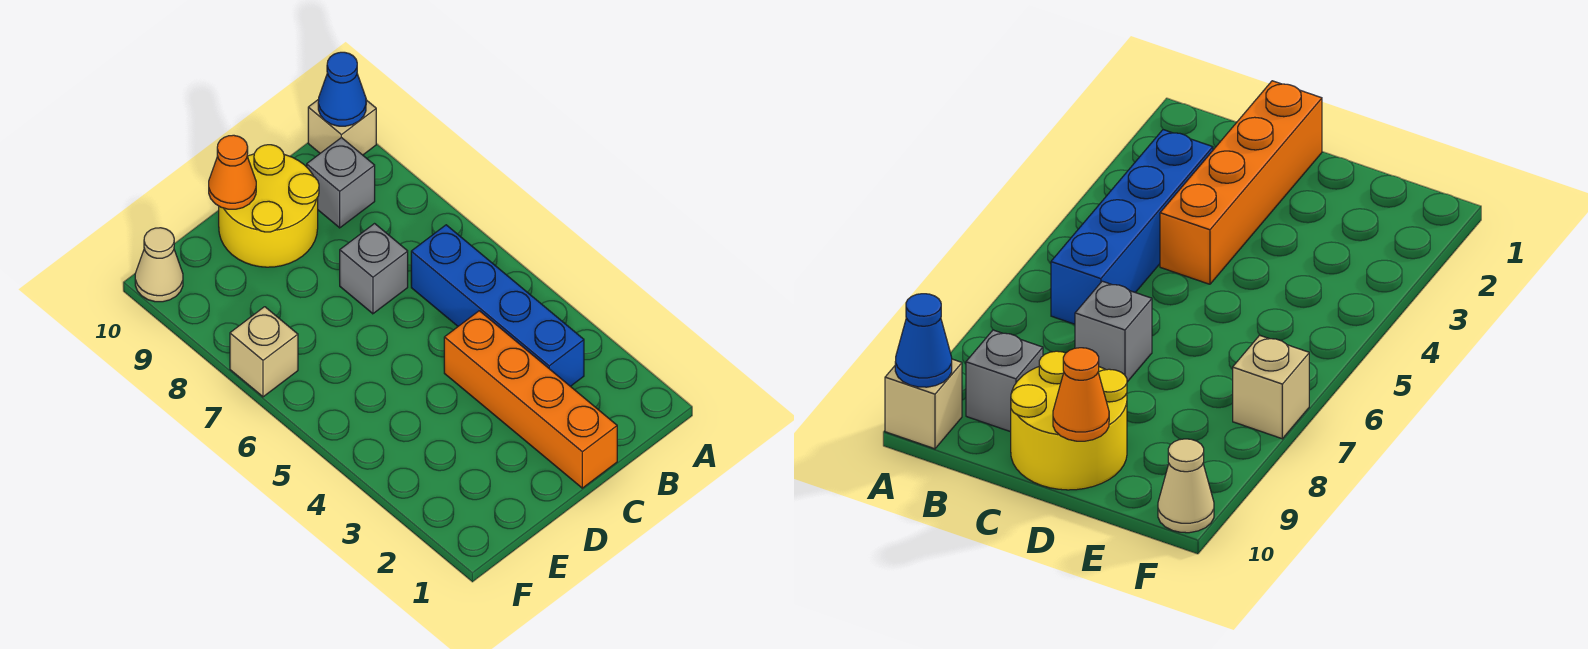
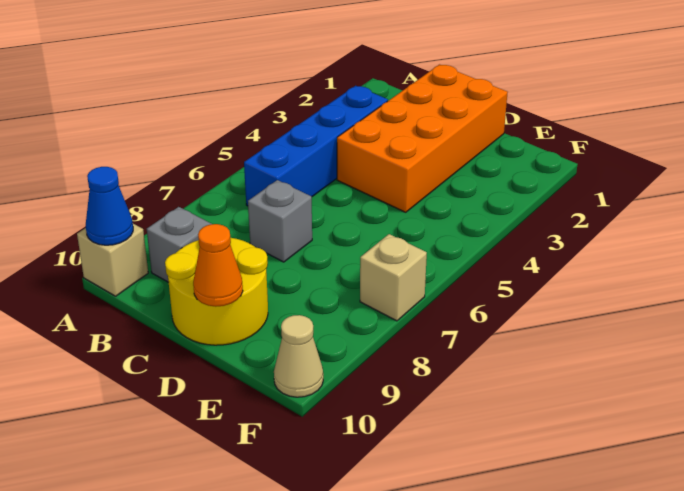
orange brick C1:C4 level 1 -> orange brick C1:D4 level 1

